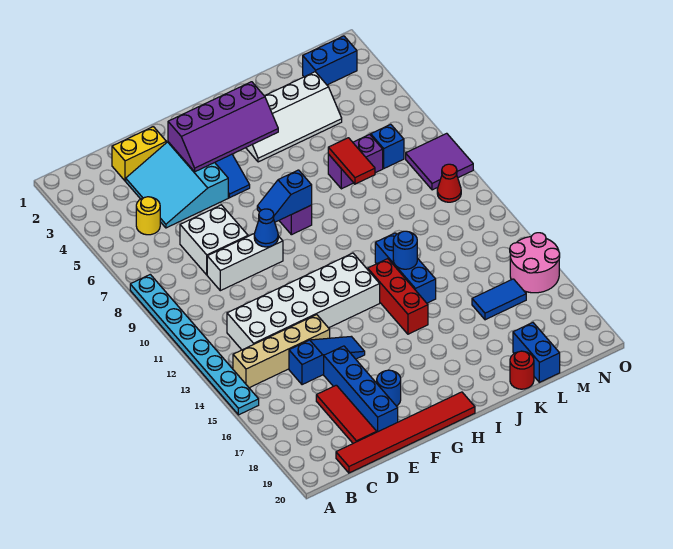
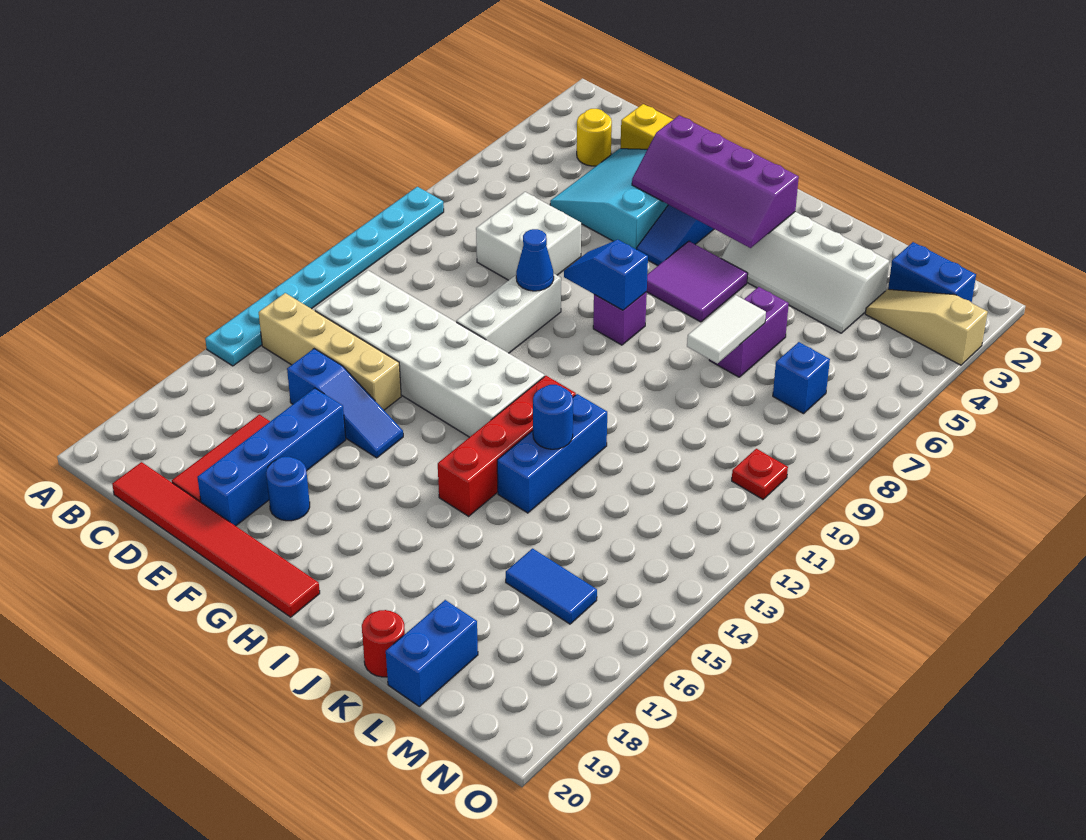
yellow round brick C5 level 1 -> yellow round brick C3 level 1
white brick D9:F9 level 1 -> white brick F9:F11 level 1
red brick I13:I15 level 1 -> red brick I12:I15 level 1
purple brick K7:L7 level 1 -> purple brick K6:K7 level 1
red tile K7:K8 level 2 -> white tile K7:K8 level 2
none -> tan slope M3:O3 level 1 top O
purple tile N8:O9 level 1 -> purple tile H5:I6 level 1
red cone N10 level 1 -> red plate N10 level 1
pink round brick N15:O16 level 1 -> none

